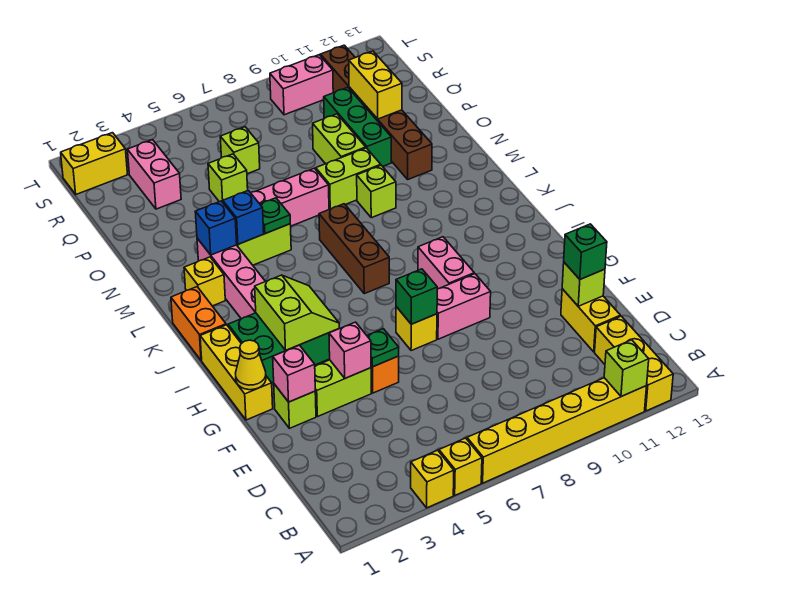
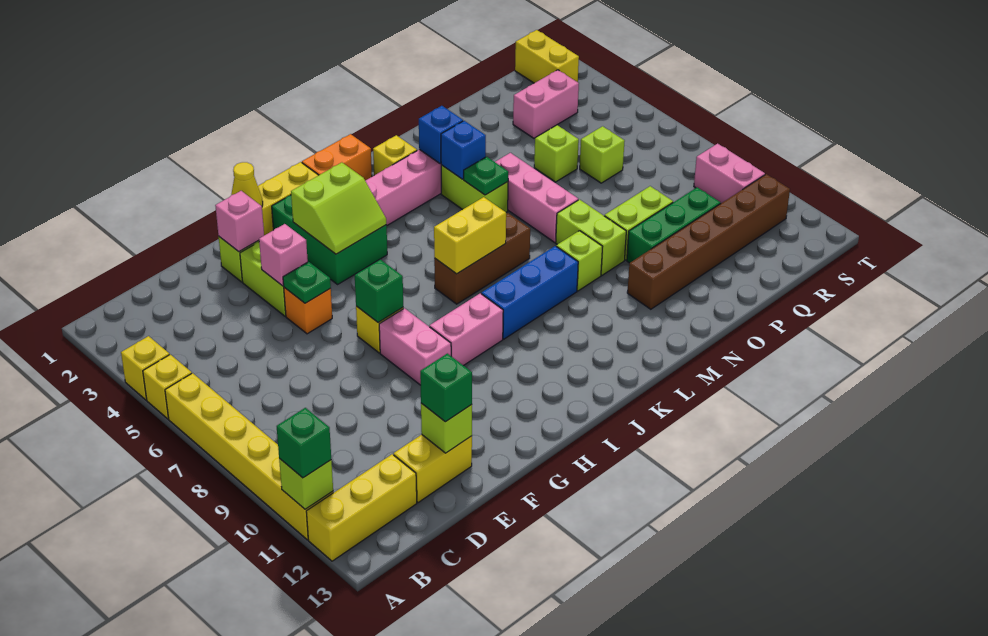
none -> green brick A11 level 3
none -> blue brick J9:L9 level 1
yellow brick P11:Q11 level 2 -> yellow brick J7:K7 level 2

